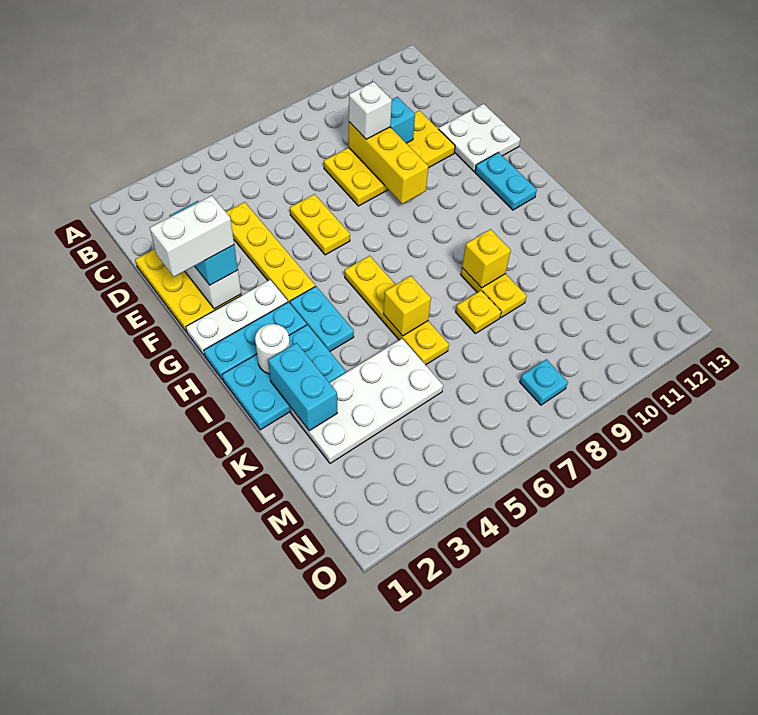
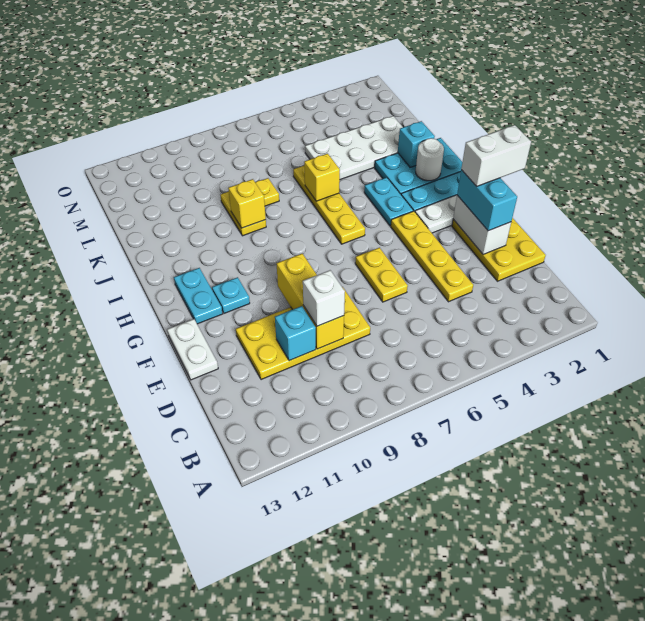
white plate E12:F13 level 1 -> white plate E13:F13 level 1
cyan brick J2:K2 level 2 -> cyan brick J2 level 2
cyan plate N8 level 1 -> cyan plate G11 level 1

